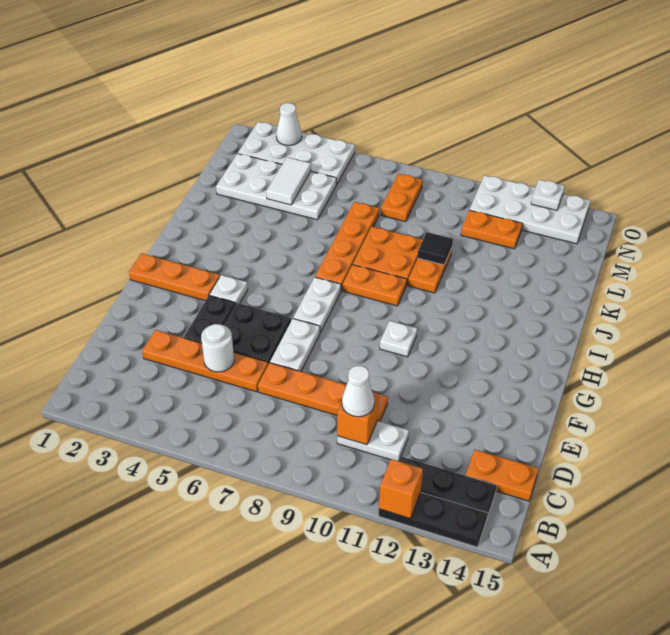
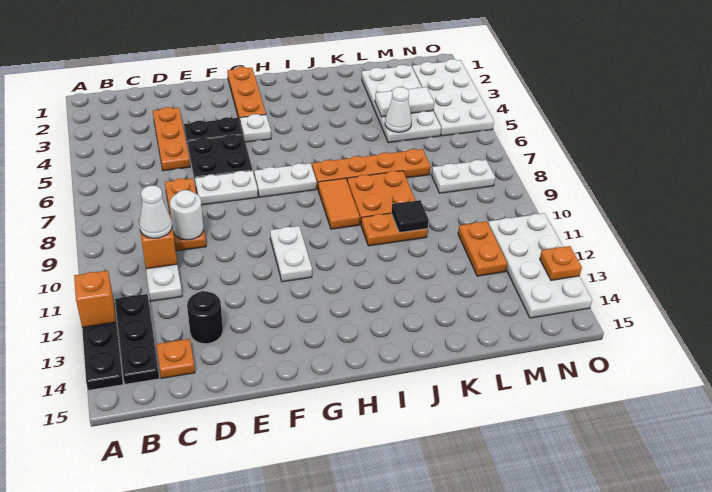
orange plate C14:C15 level 1 -> orange plate C14 level 1
orange plate D3:D6 level 1 -> orange plate D3:D5 level 1
white round brick D5 level 2 -> white round brick D9 level 2
orange plate D7:D10 level 1 -> orange plate D7:D9 level 1
none -> black round brick D13 level 1
white plate G10 level 1 -> white plate G10:G11 level 1
orange plate I8:I9 level 1 -> orange tile I8:I9 level 1
orange plate M8:N8 level 1 -> white plate M8:N8 level 1
white cone O3 level 2 -> white cone L5 level 2
white plate O13 level 2 -> orange plate O13 level 2

